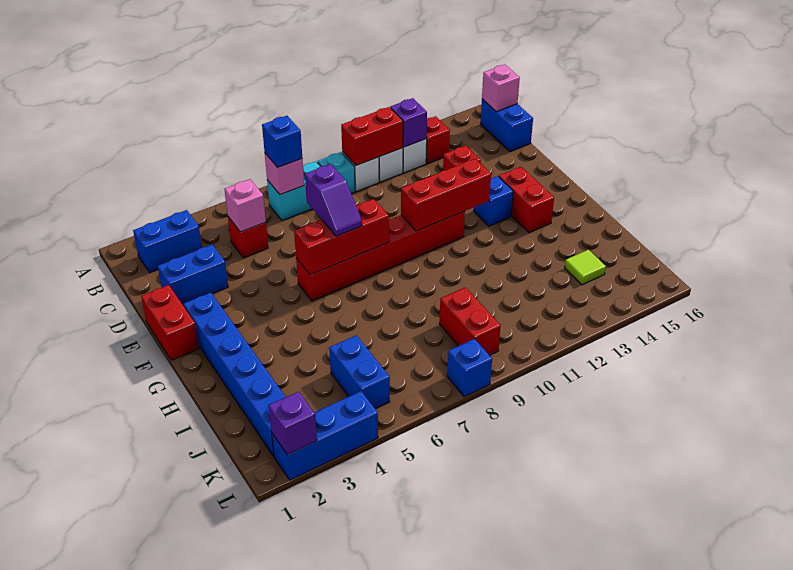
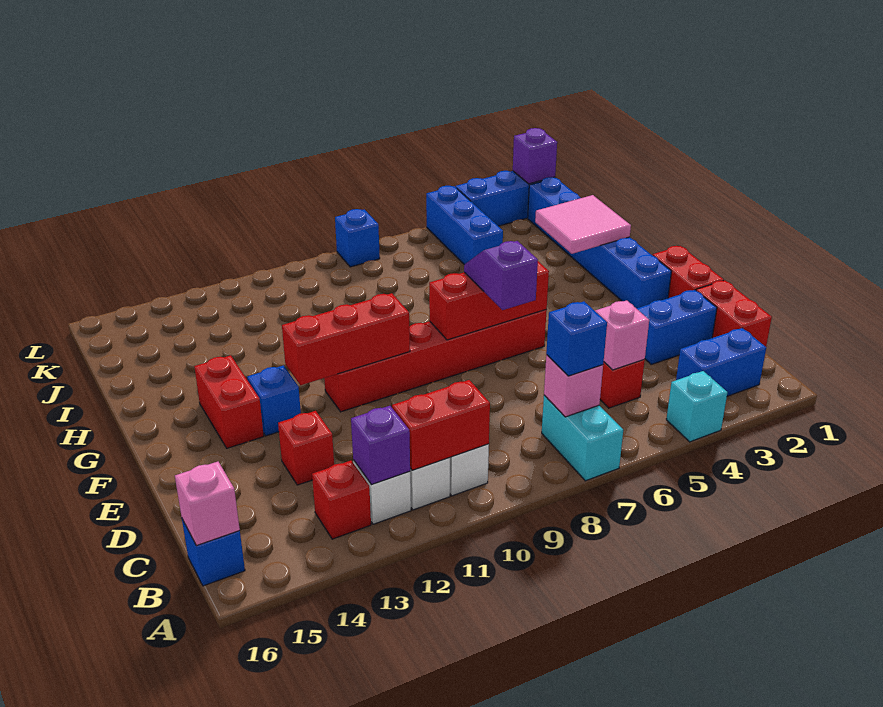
cyan brick B7:B8 level 1 -> cyan brick A7:B7 level 1
cyan brick B9 level 1 -> cyan brick A4 level 1
blue brick B16:C16 level 1 -> blue brick B16 level 1
none -> pink tile H2:I3 level 2
blue brick J5:K5 level 1 -> blue brick J5:L5 level 1
red brick J9:K9 level 1 -> red brick C1:D1 level 1
lime tile J14 level 1 -> none

